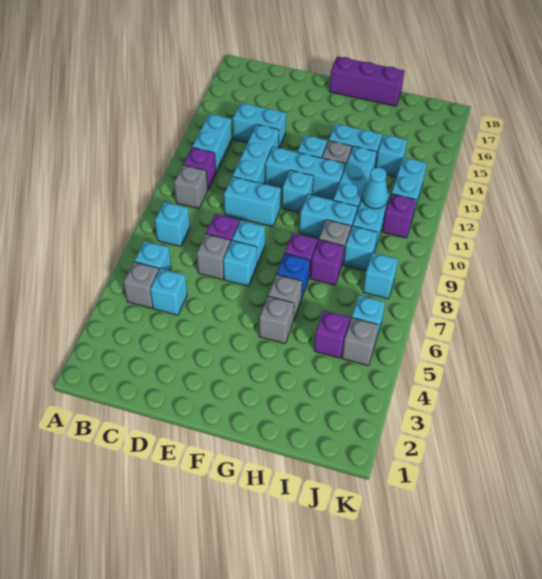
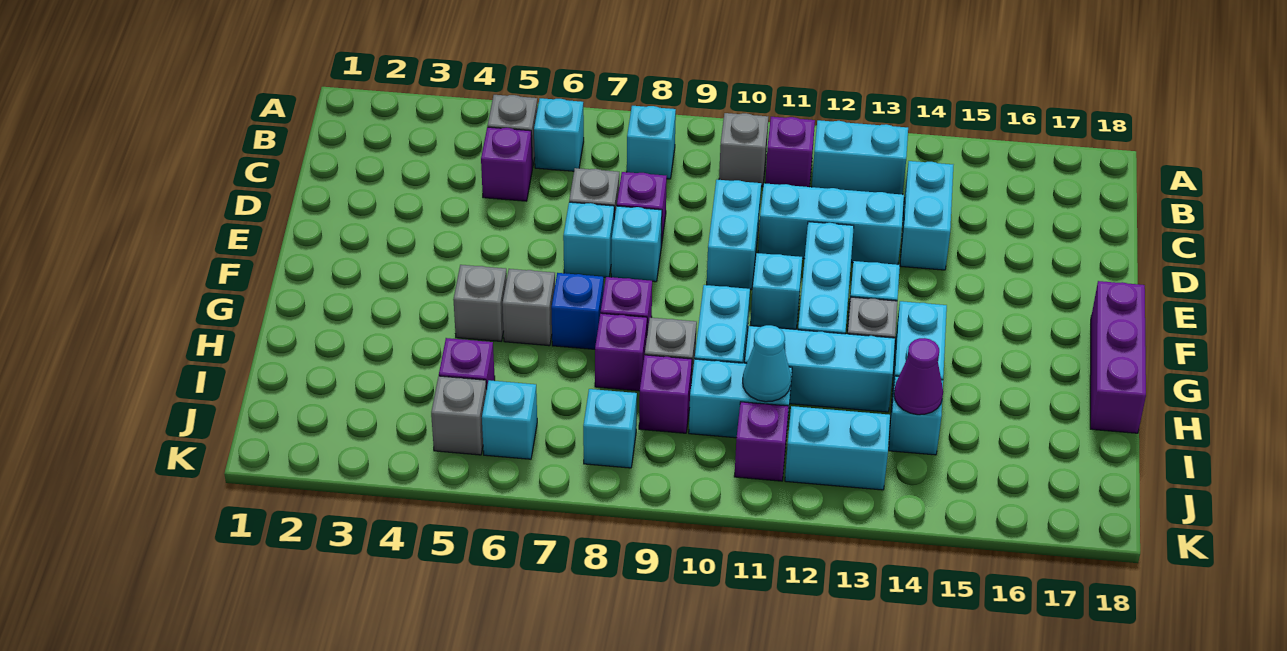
cyan brick C5 level 1 -> purple brick C5 level 1
cyan brick I9 level 1 -> purple brick I9 level 1
none -> purple cone I14 level 2

